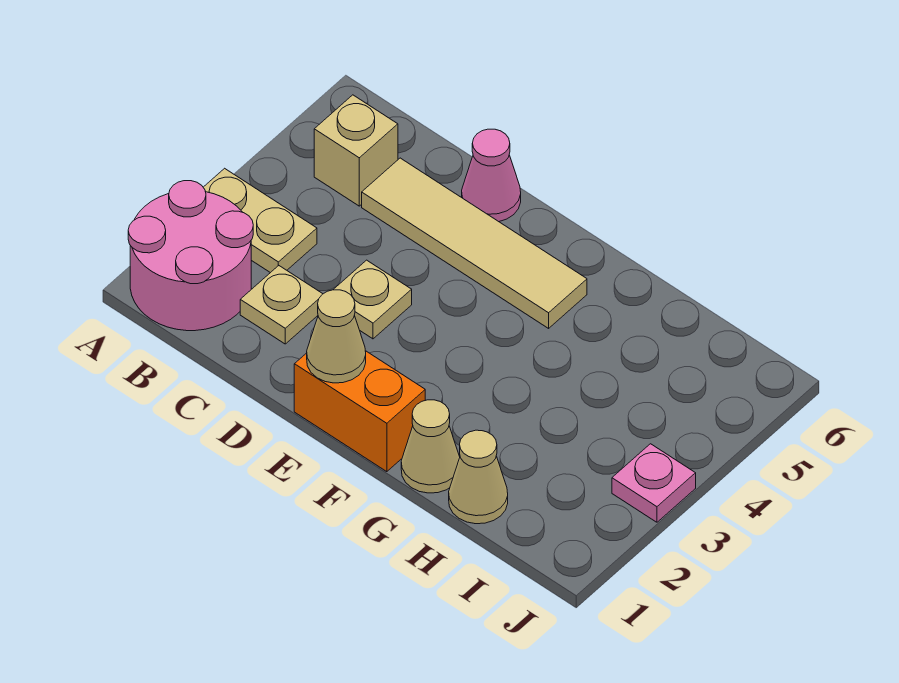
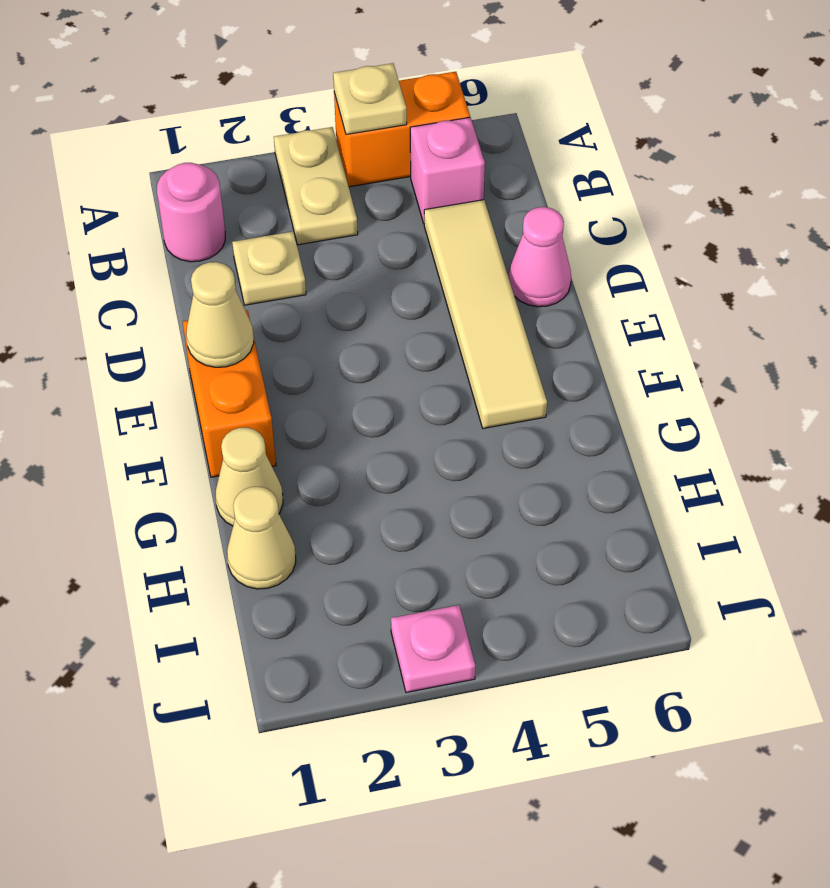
pink round brick A1:B2 level 1 -> pink round brick B1 level 1
none -> orange brick A4:A5 level 1
tan brick B5 level 1 -> pink brick B5 level 1
tan plate D3 level 1 -> tan plate A4 level 2

